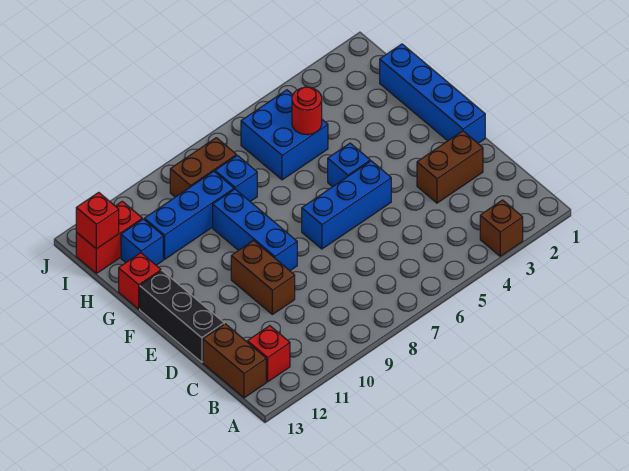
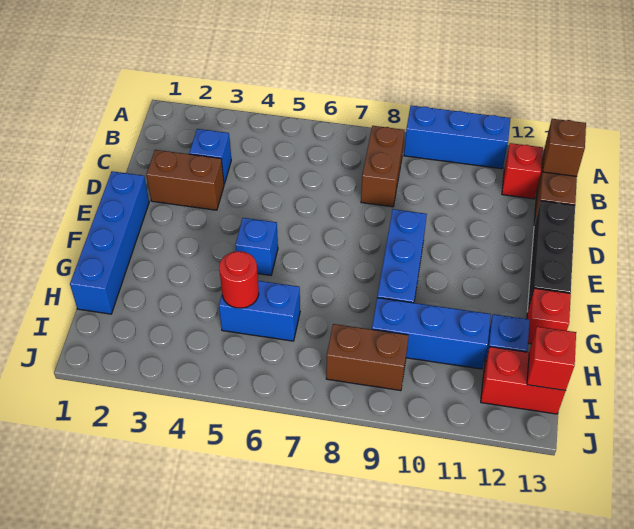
brown brick A3 level 1 -> brown brick B13 level 2
brown brick D10:E10 level 1 -> brown brick B8:C8 level 1
blue brick E5:E7 level 1 -> blue brick A9:A11 level 1
blue brick H5:I6 level 1 -> blue brick H5:H6 level 1
blue brick H8 level 1 -> blue brick C3 level 1

